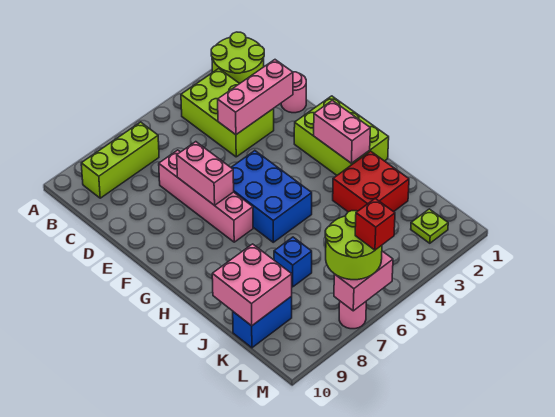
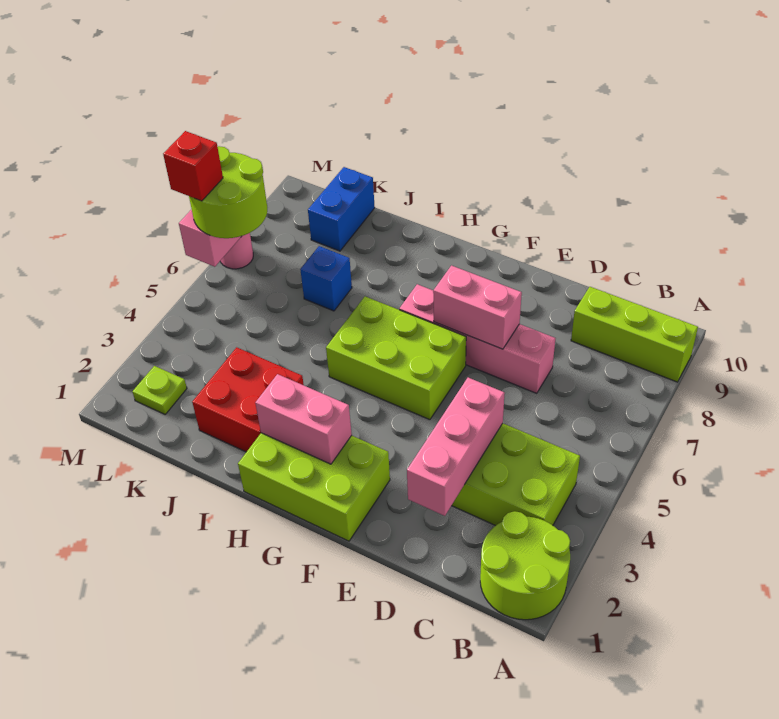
lime brick B7:B9 level 1 -> lime brick A9:C9 level 1
pink round brick D1 level 1 -> none
blue brick F5:H6 level 1 -> lime brick F5:H6 level 1
pink brick J9:K10 level 2 -> none

